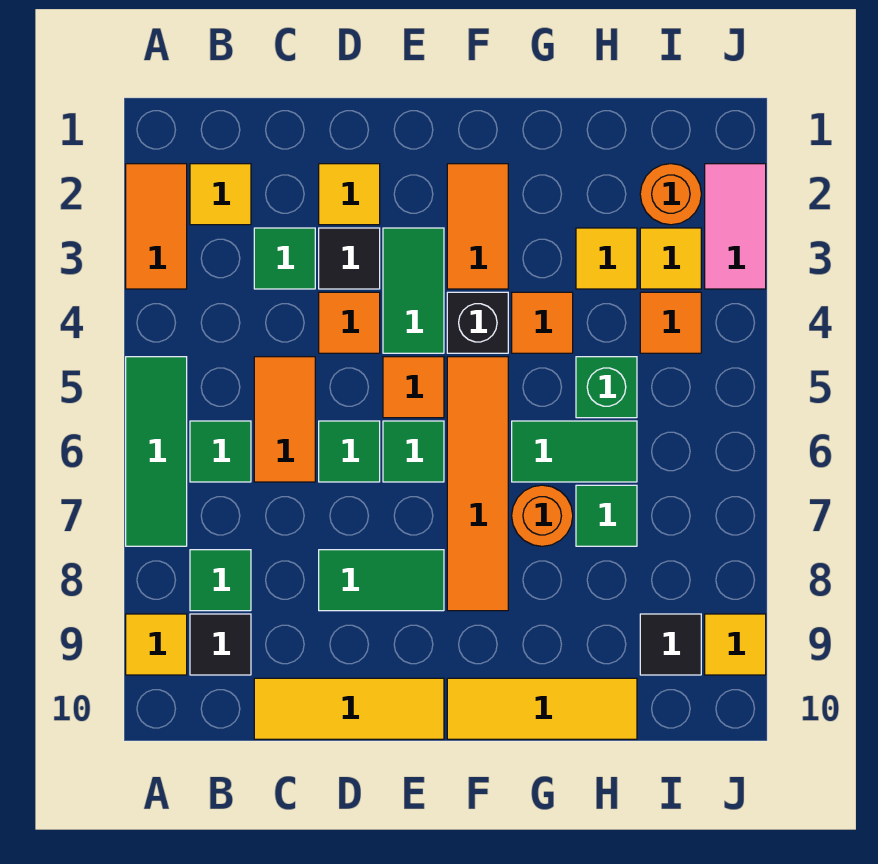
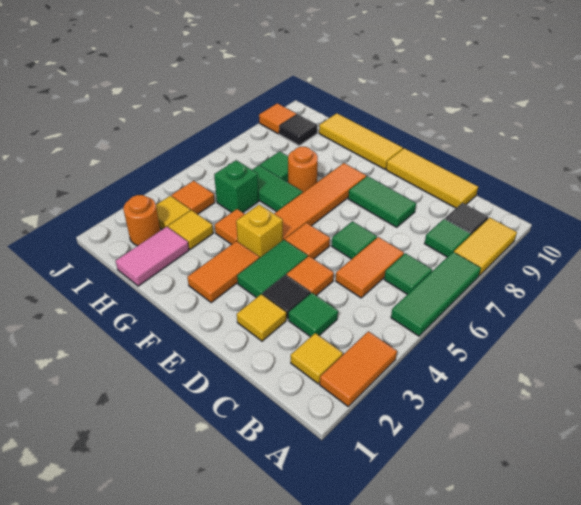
yellow tile A9 level 1 -> yellow tile A8:A9 level 1
green tile E6 level 1 -> none
black brick F4 level 1 -> yellow brick F4 level 1
pink tile J2:J3 level 1 -> pink tile H1:H2 level 1
yellow tile J9 level 1 -> orange tile J9 level 1

